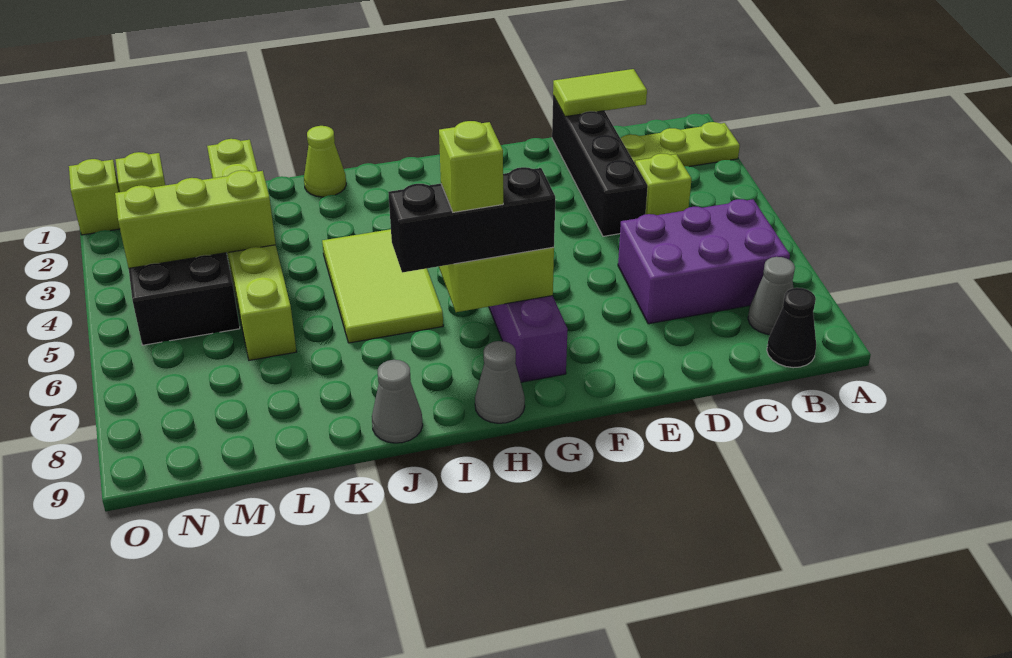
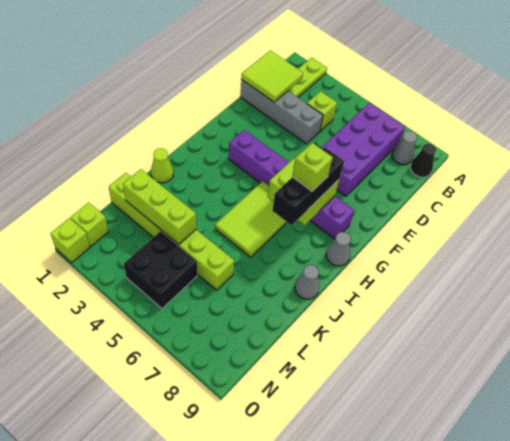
purple brick B6:D7 level 1 -> purple brick B6:E7 level 1
lime tile C1:D1 level 2 -> lime tile C1:D2 level 2
black brick D1:D4 level 1 -> grey brick D1:D4 level 1
lime tile I4:J6 level 1 -> lime tile H5:J6 level 1
lime brick L4:N4 level 2 -> lime brick L2:L4 level 2

